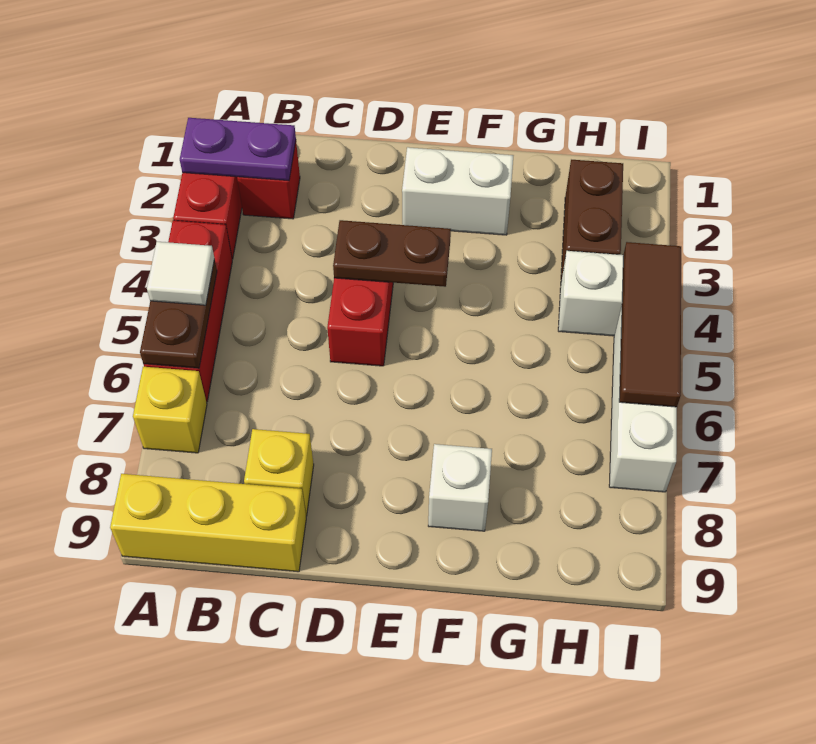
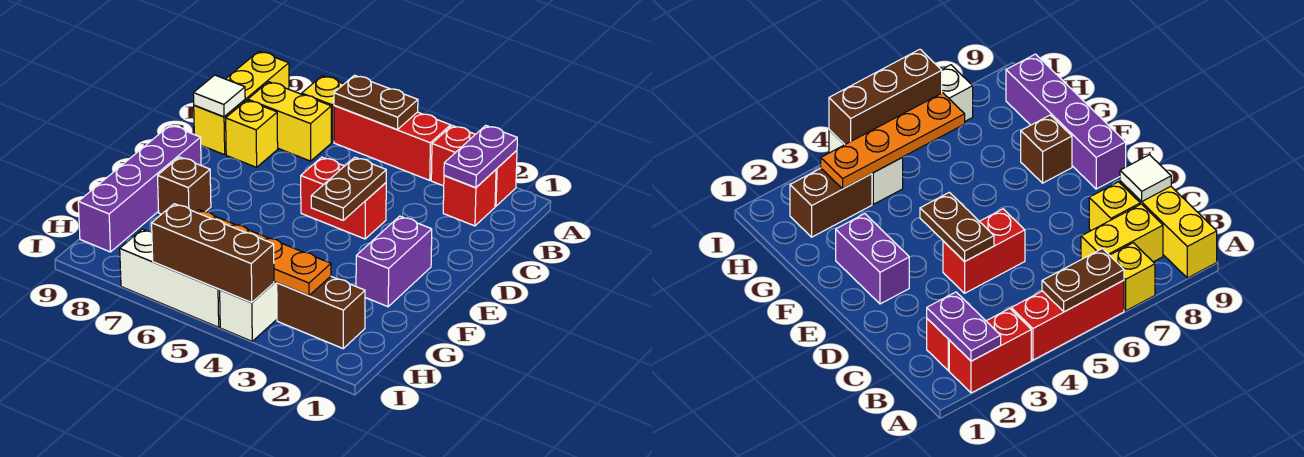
white tile A5 level 3 -> white tile C9 level 2
none -> yellow brick B7:B8 level 1
white brick E2:F2 level 1 -> purple brick E2:F2 level 1
none -> purple brick E9:H9 level 1
white brick F8 level 1 -> brown brick F8 level 1
none -> orange plate H3:H6 level 2
brown tile I4:I6 level 2 -> brown brick I4:I6 level 2

